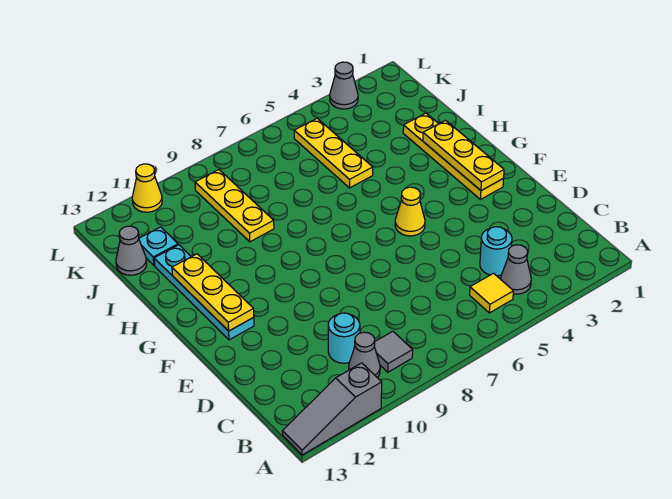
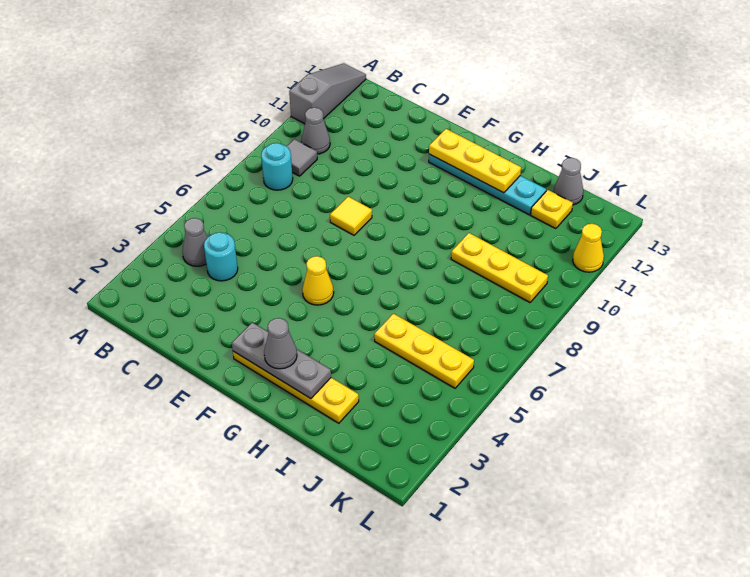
yellow tile B5 level 1 -> yellow tile E8 level 1
cyan round brick C10 level 1 -> cyan round brick B8 level 1
yellow plate F2:H2 level 2 -> grey plate F2:H2 level 2
cyan plate J12 level 1 -> yellow plate J12 level 1
grey cone L3 level 1 -> grey cone G2 level 3

